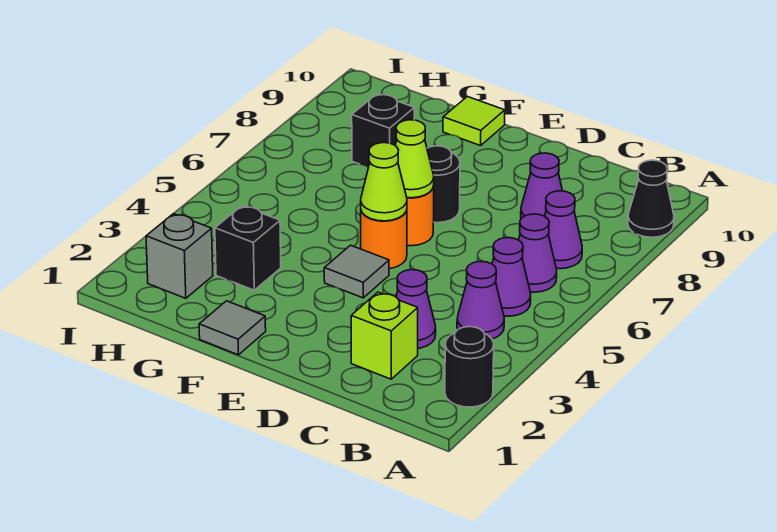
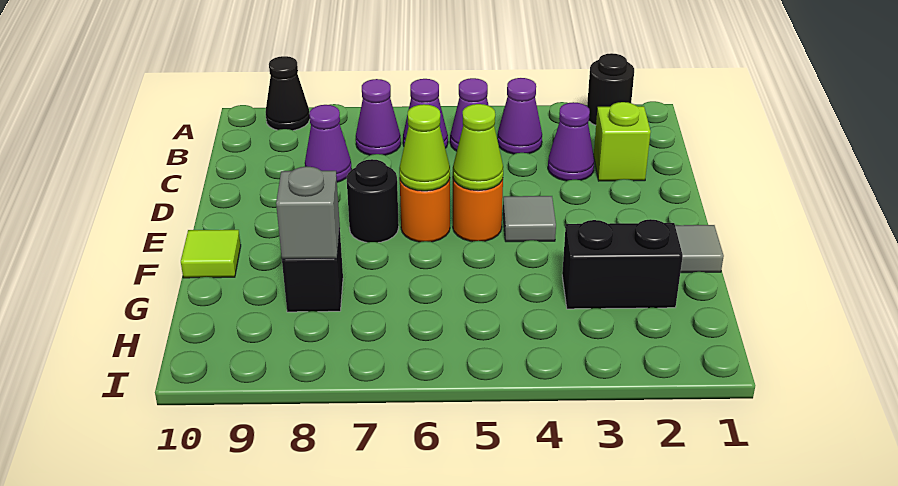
black brick G3 level 1 -> black brick G2:G3 level 1
grey brick H2 level 1 -> grey brick G8 level 2

